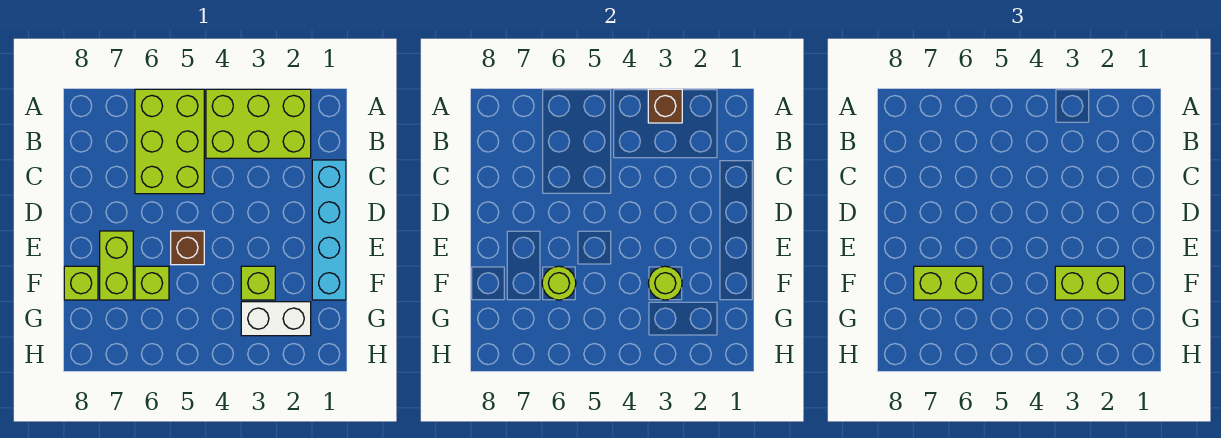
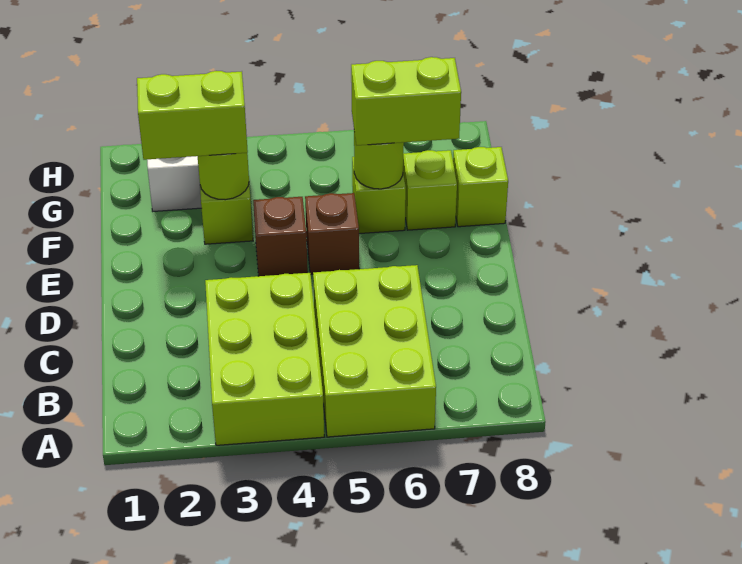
lime brick A2:B4 level 1 -> lime brick A3:C4 level 1
brown brick A3 level 2 -> brown brick E4 level 1
cyan brick C1:F1 level 1 -> none
lime brick E7:F7 level 1 -> lime brick F7 level 1

